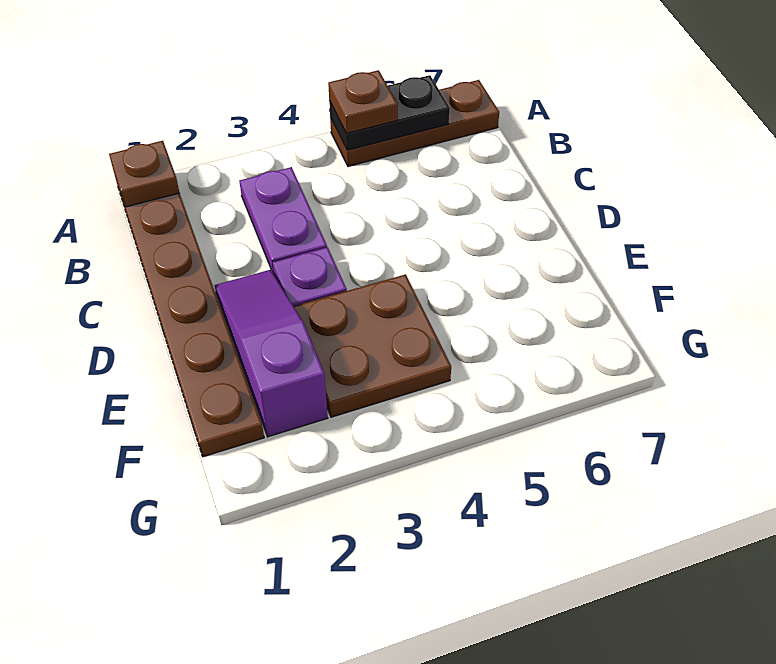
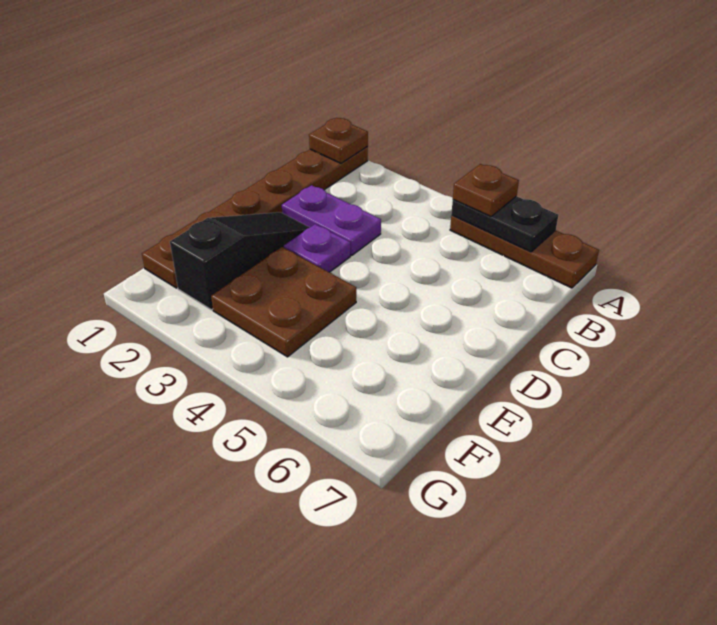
purple plate B3:C3 level 1 -> purple plate C2:C3 level 1
purple slope D2:F2 level 1 top F -> black slope D2:F2 level 1 top F

